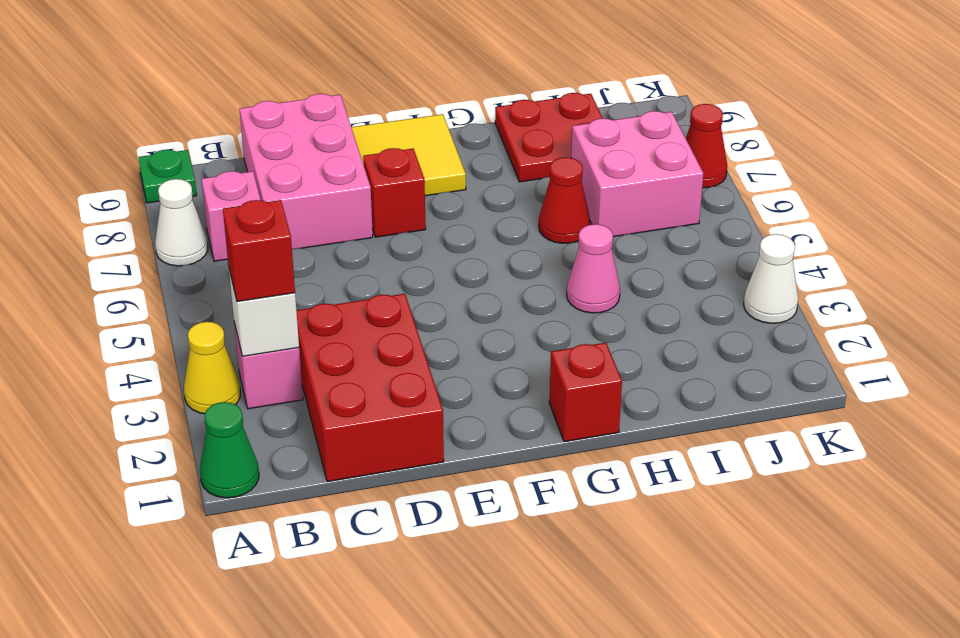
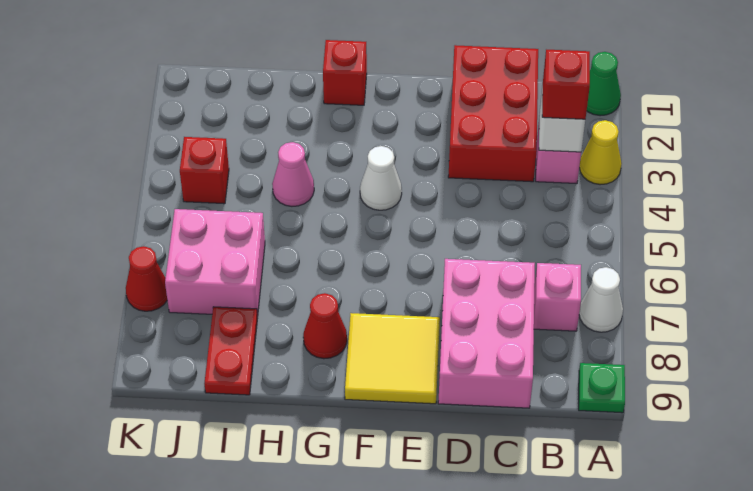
red brick E7 level 1 -> red brick J4 level 1
red cone H6 level 1 -> red cone G8 level 1
red plate H8:I9 level 1 -> red plate I8:I9 level 1
white cone K3 level 1 -> white cone F4 level 1

